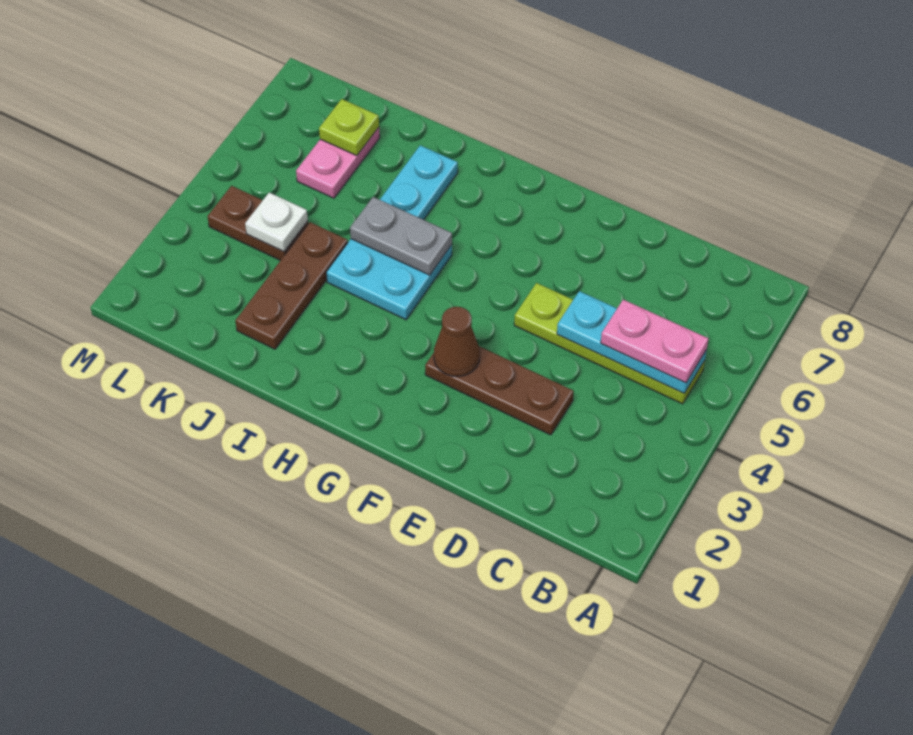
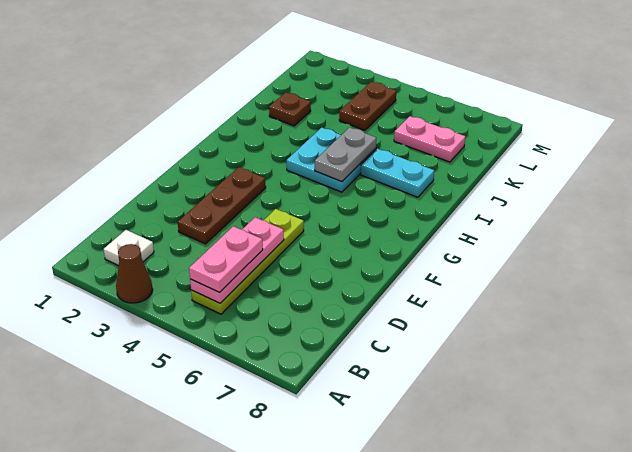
cyan plate B5:D5 level 2 -> pink plate B5:D5 level 2
brown cone F3 level 2 -> brown cone A3 level 1
brown plate J2:J4 level 1 -> brown plate J2 level 1
white plate K4 level 2 -> white plate B2 level 1
lime plate K7 level 2 -> none

